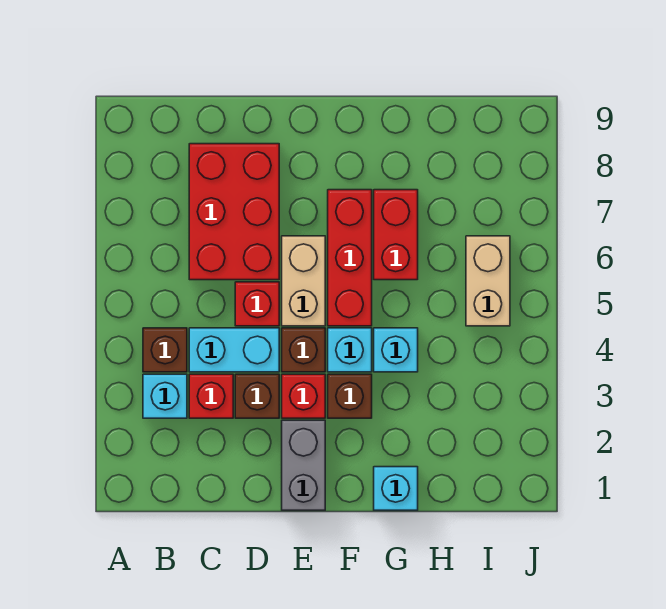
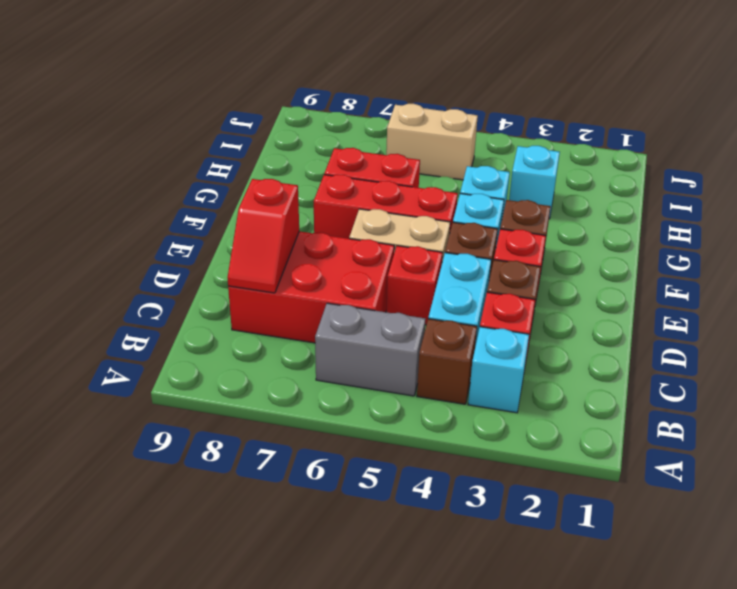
none -> red slope C8:D8 level 2 top D
grey brick E1:E2 level 1 -> grey brick B5:B6 level 1
cyan brick G1 level 1 -> cyan brick H3 level 1

